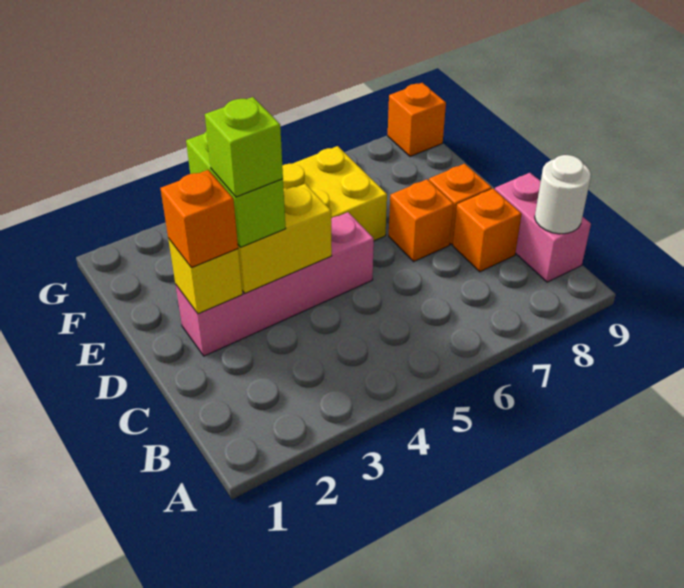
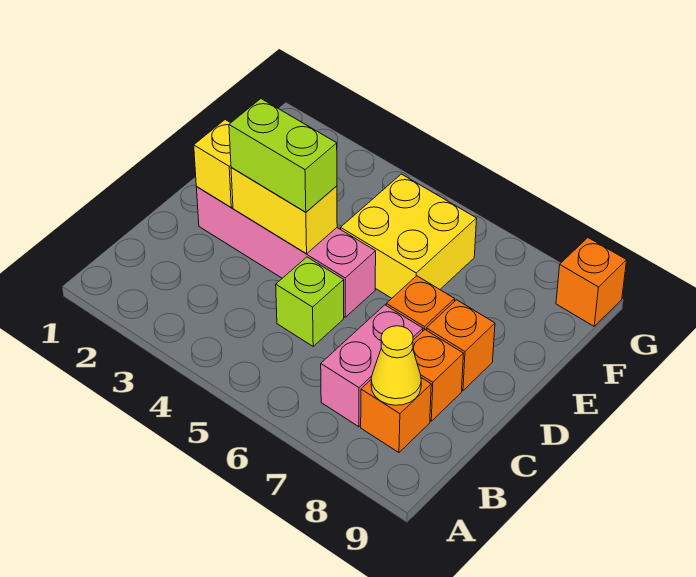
none -> yellow cone B8 level 2
pink brick B9:C9 level 1 -> pink brick B7:C7 level 1
white round brick B9 level 2 -> none
orange brick D2 level 3 -> orange brick B8 level 1
lime brick D3:E3 level 3 -> lime brick D3:D4 level 3
lime brick D3 level 4 -> lime brick C5 level 1

